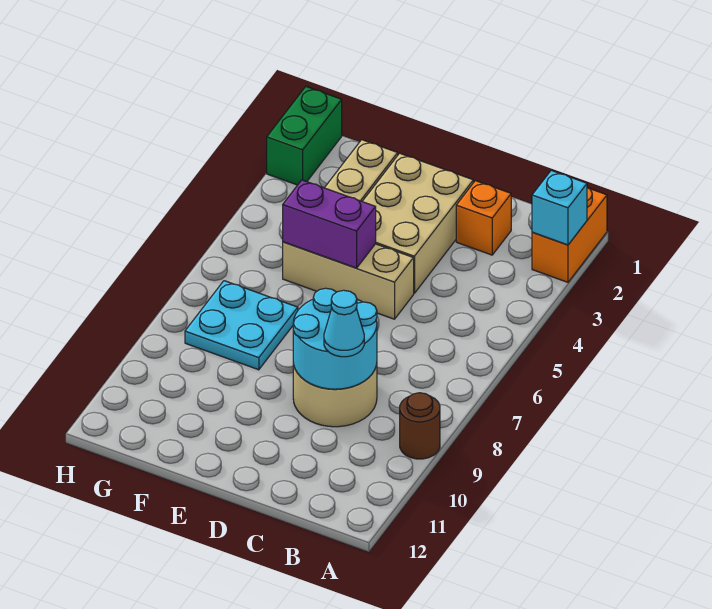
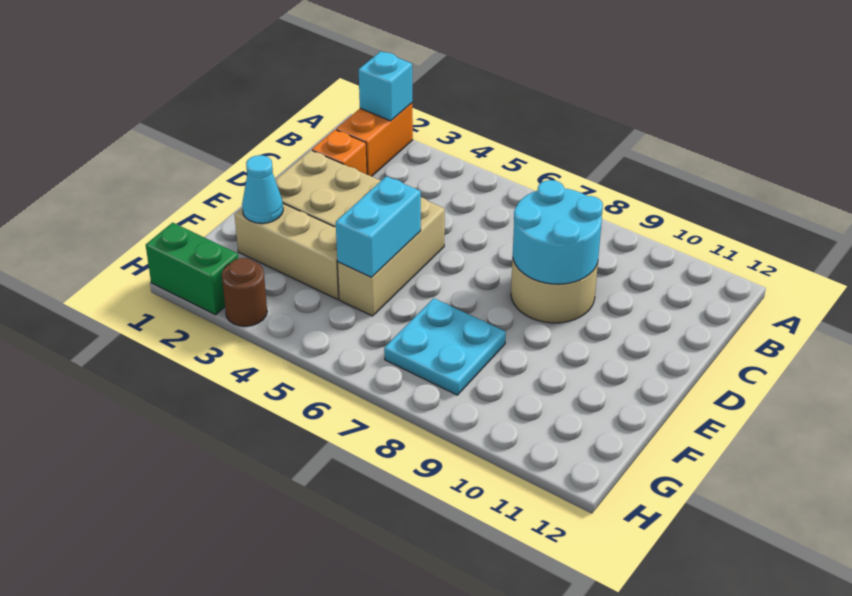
orange brick A1:A2 level 1 -> orange brick A2:B2 level 1
brown round brick A9 level 1 -> brown round brick H3 level 1
cyan cone C9 level 3 -> cyan cone F2 level 2
purple brick E5:F5 level 2 -> cyan brick E5:F5 level 2

